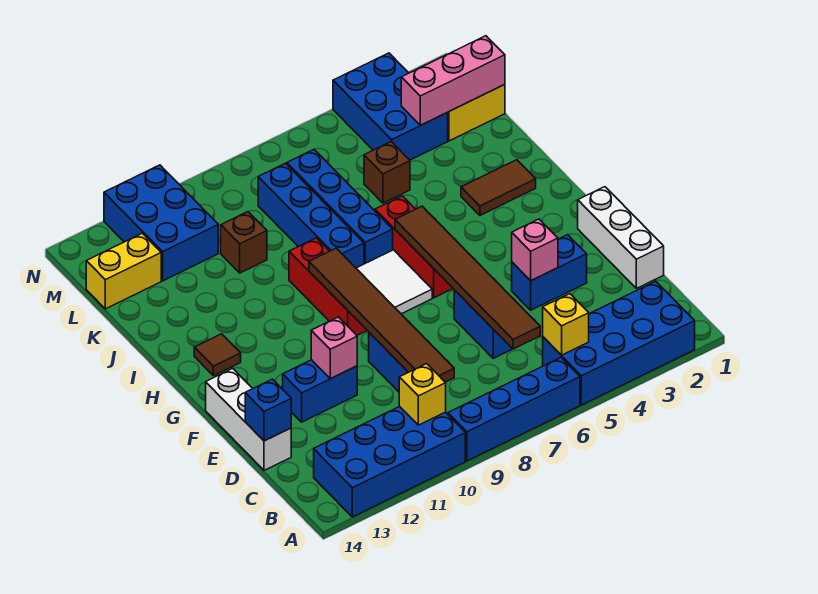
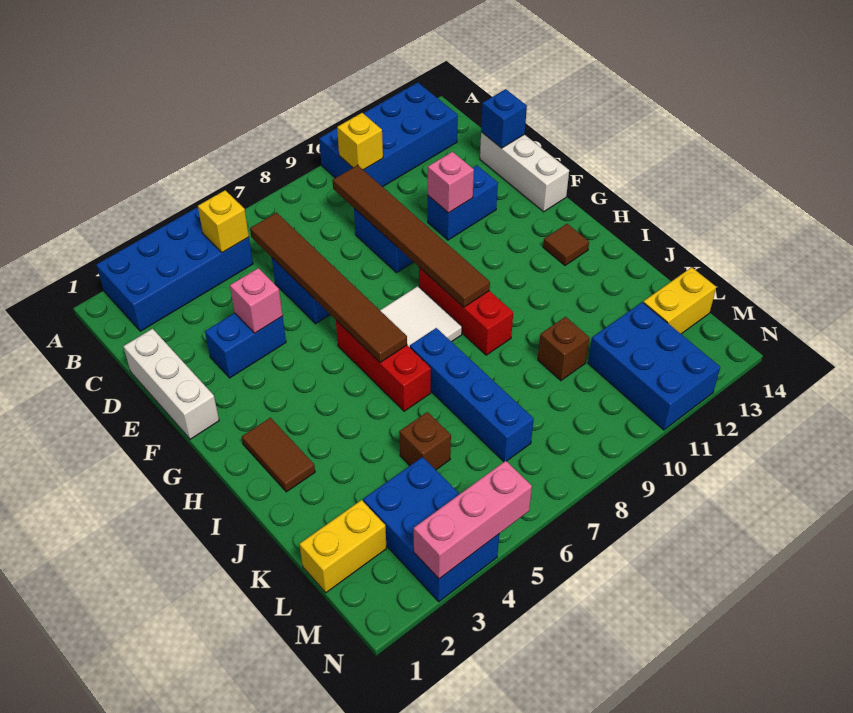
blue brick A6:A9 level 1 -> none
brown tile I2:I3 level 1 -> brown tile H2:I2 level 1
blue brick I8:L8 level 1 -> none
pink brick L1:L3 level 2 -> pink brick N3:N5 level 2

